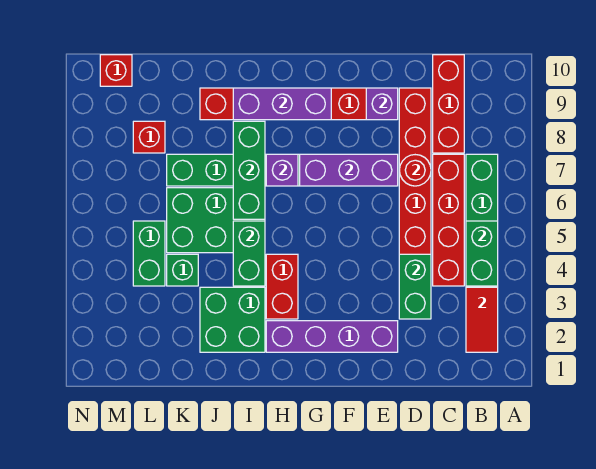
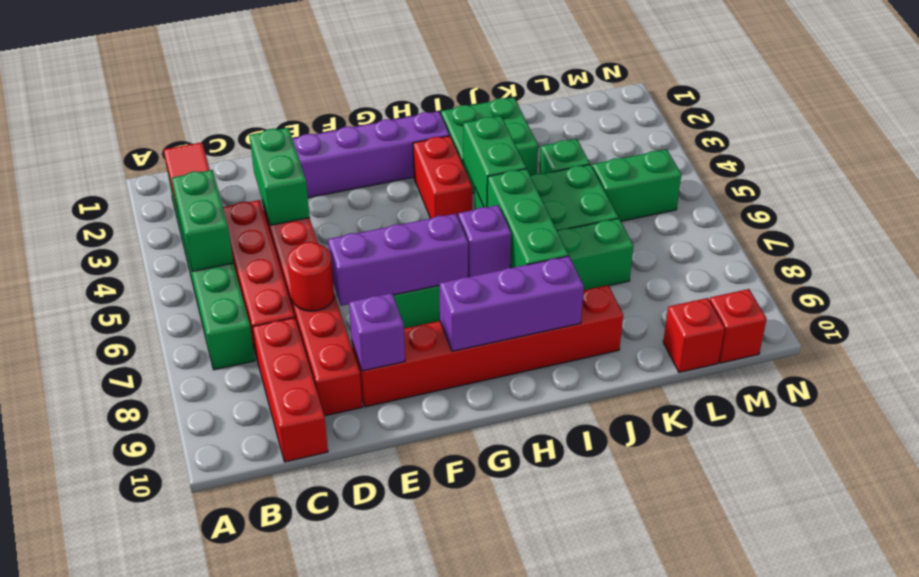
green brick L4:L5 level 1 -> green brick L5:M5 level 1
red brick L8 level 1 -> red brick L10 level 1

